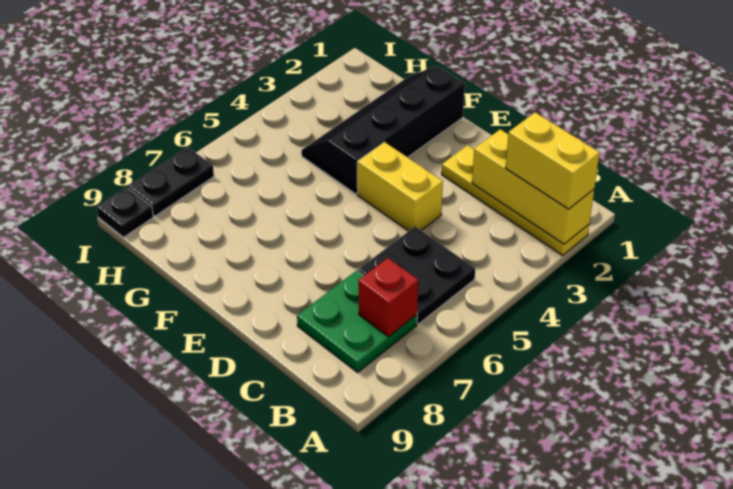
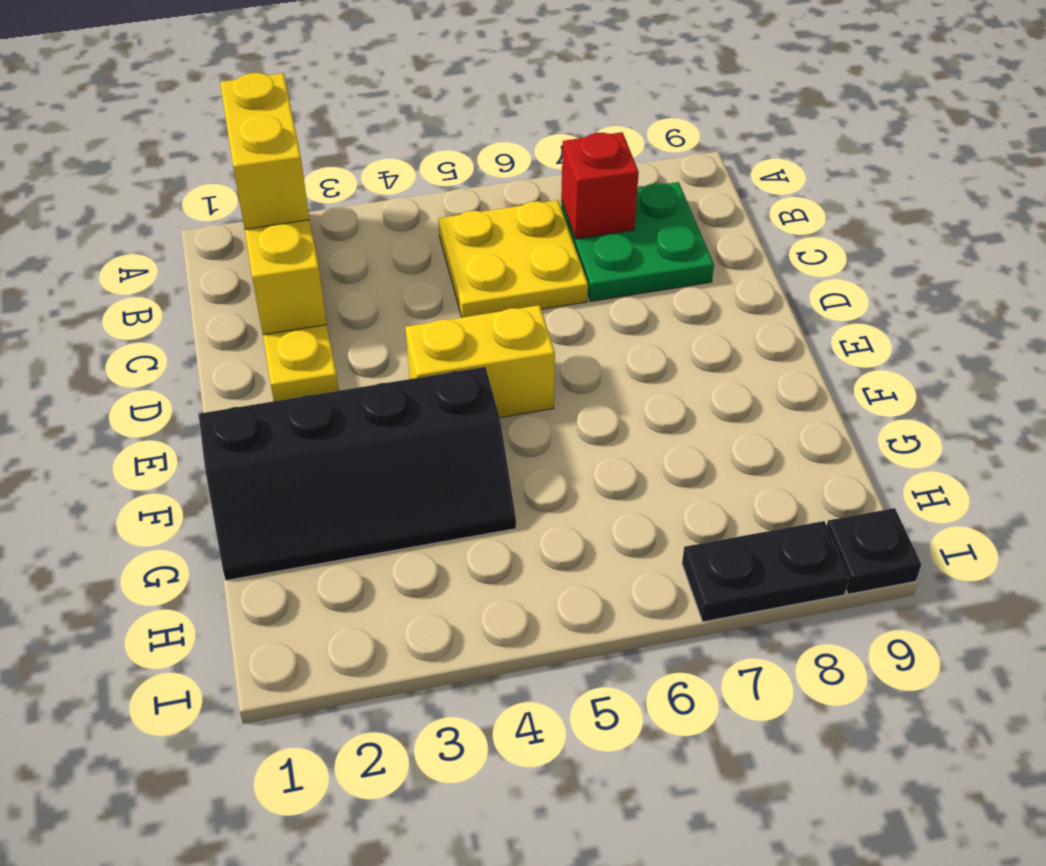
black plate B5:C6 level 1 -> yellow plate B5:C6 level 1
yellow brick D4:E4 level 1 -> yellow brick E4:E5 level 1

